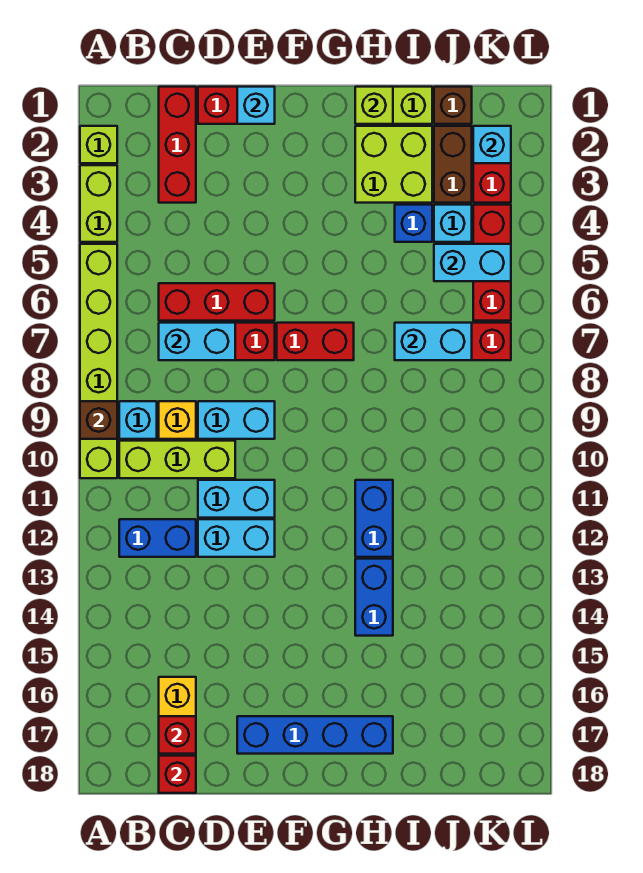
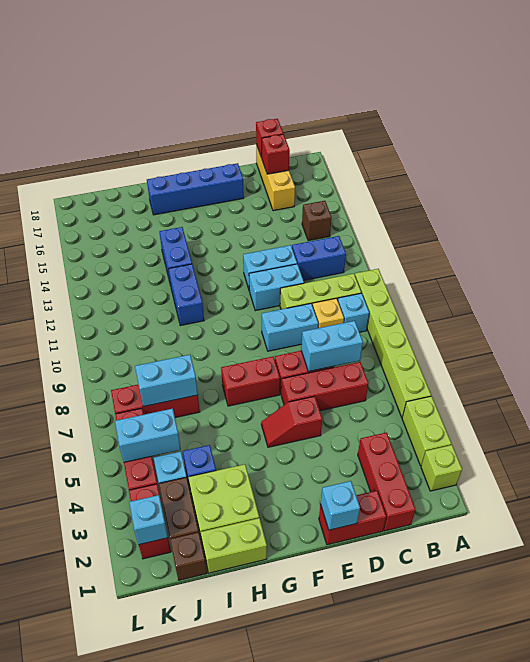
brown brick A9 level 2 -> brown brick B14 level 1
none -> red slope E5:F5 level 1 top E
lime brick H1 level 2 -> none

